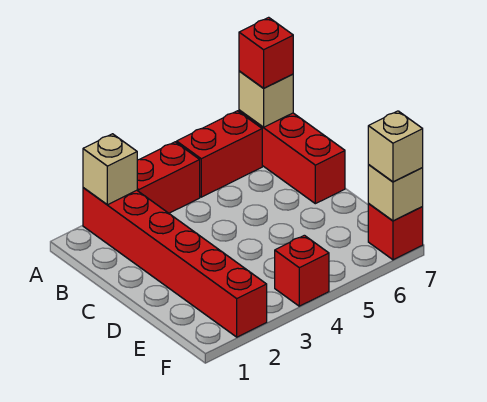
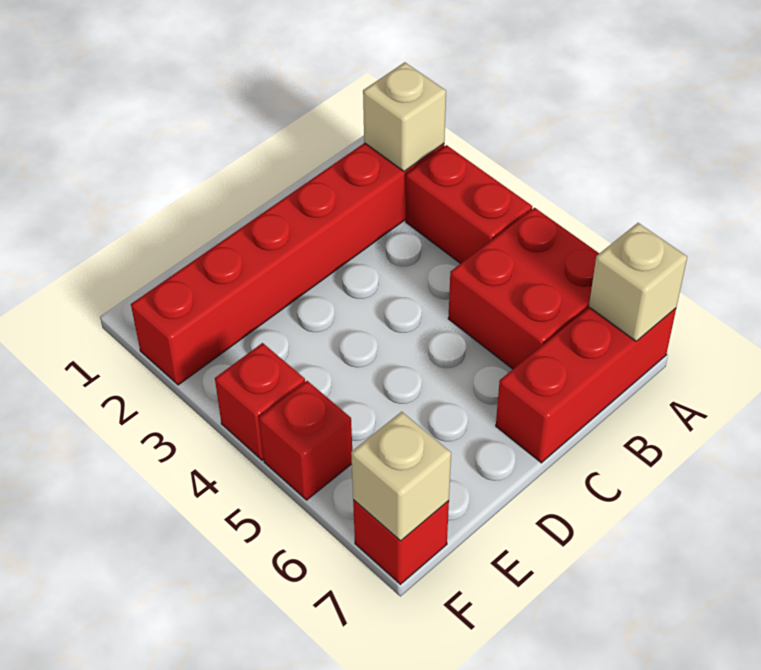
red brick A5:A6 level 1 -> red brick A5:B6 level 1
red brick A7 level 3 -> red brick F5 level 1
tan brick F7 level 3 -> none

